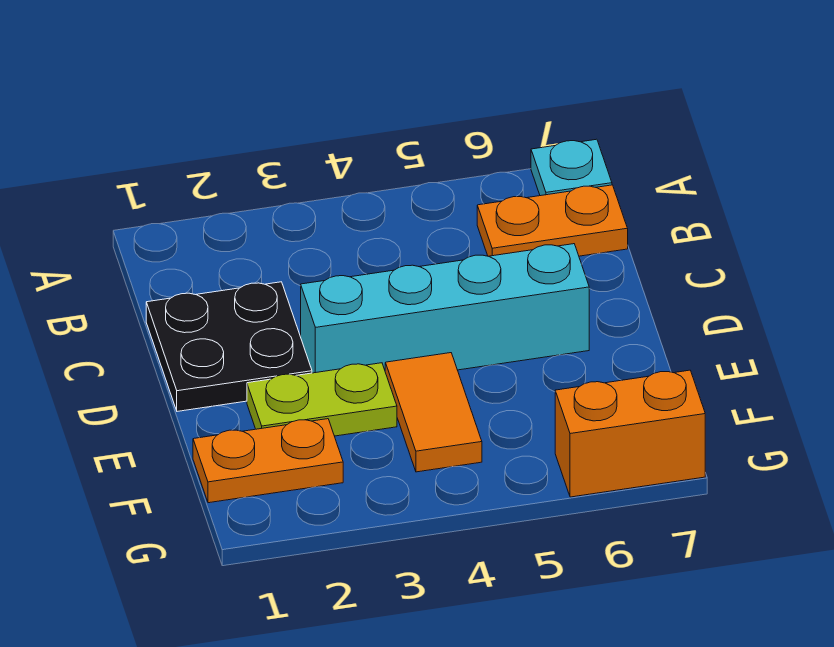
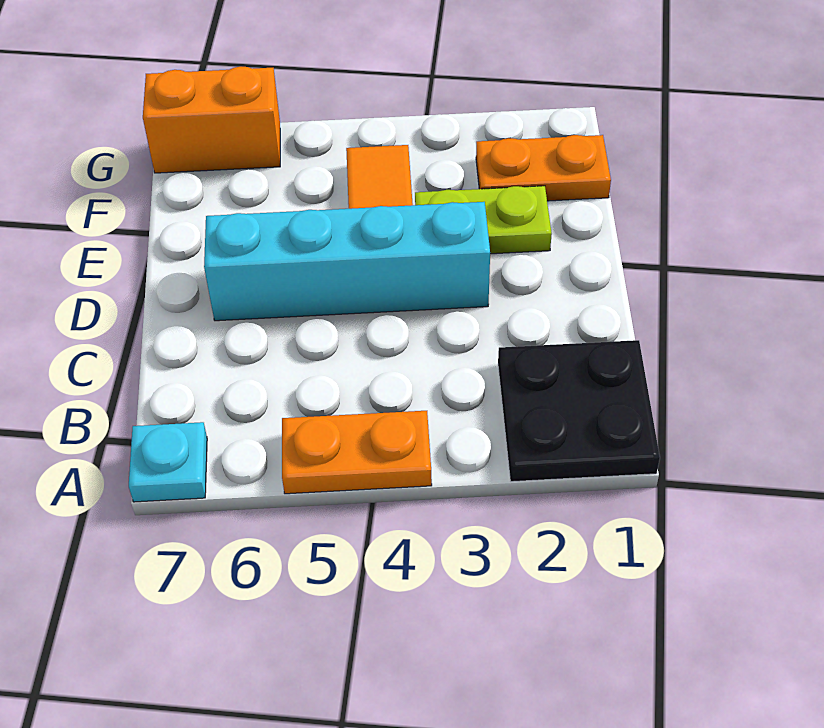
orange plate B6:B7 level 1 -> orange plate A4:A5 level 1
black plate C1:D2 level 1 -> black plate A1:B2 level 1

